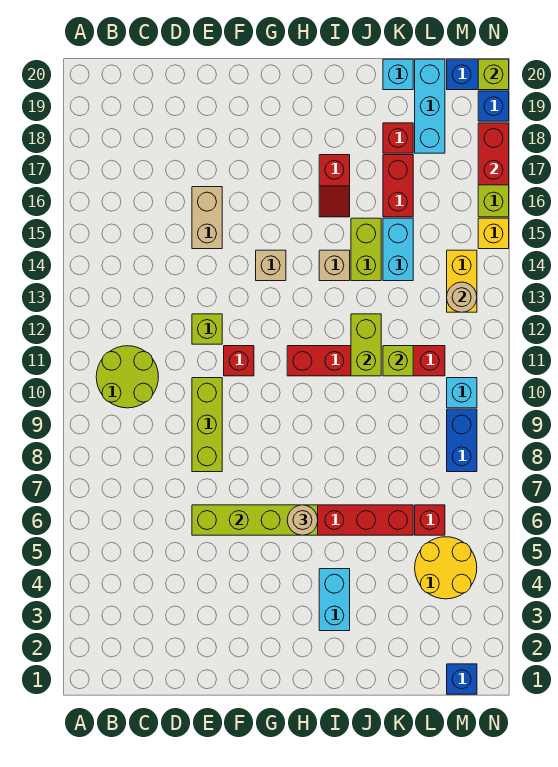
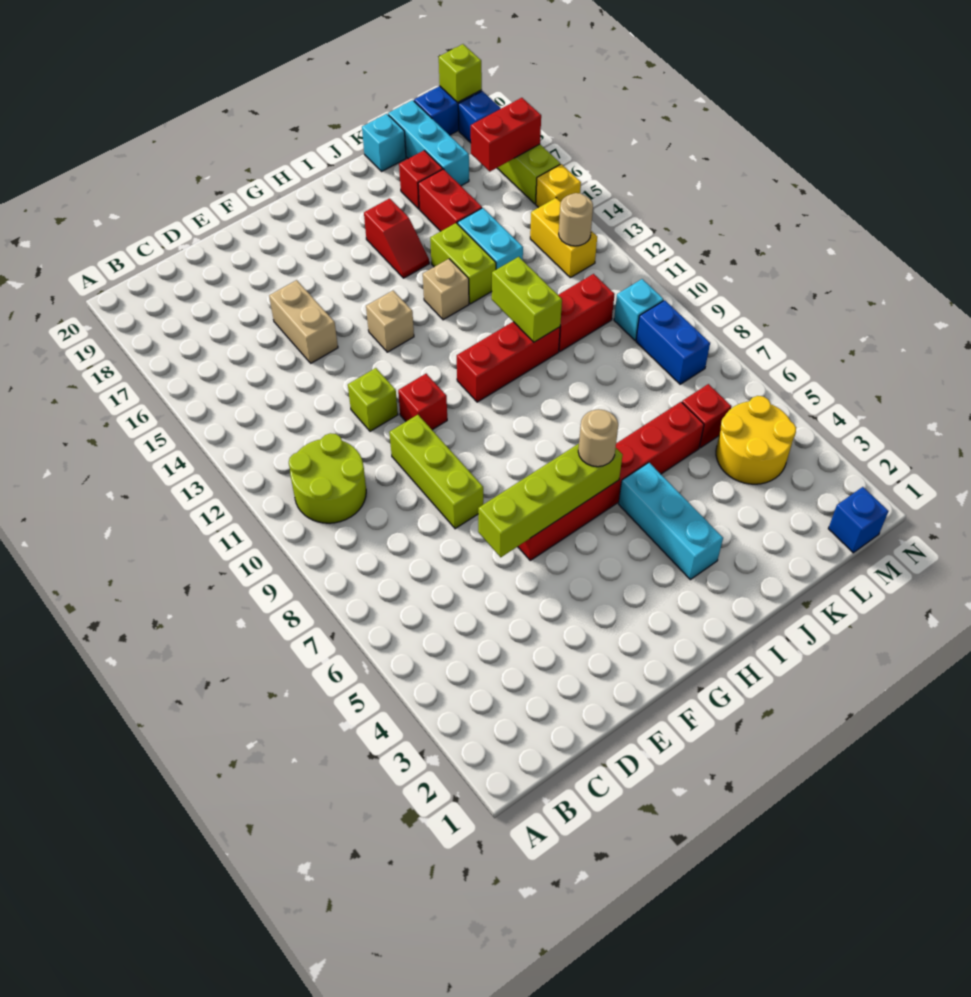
cyan brick I3:I4 level 1 -> cyan brick I3:I5 level 1
lime brick K11 level 2 -> none
red brick N17:N18 level 2 -> red brick M17:N17 level 2

